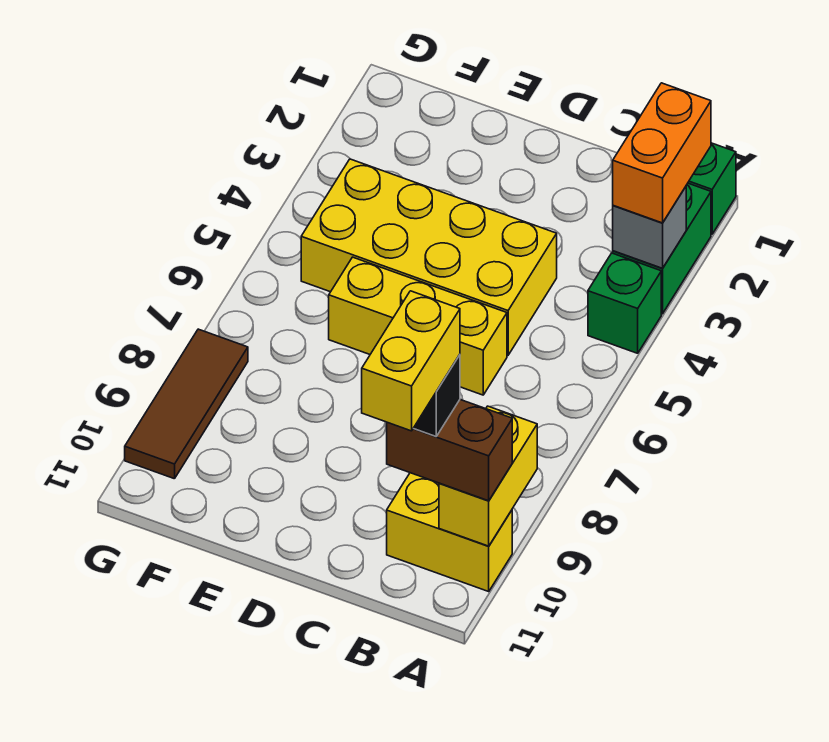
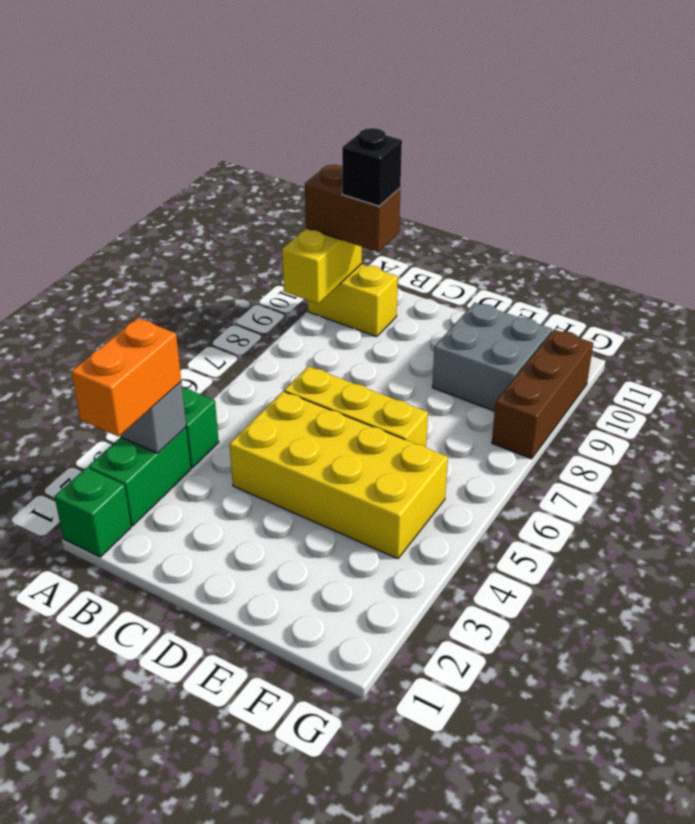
yellow brick B10:B11 level 5 -> none
none -> grey brick E9:F10 level 1
brown tile G8:G10 level 1 -> brown brick G8:G10 level 1

